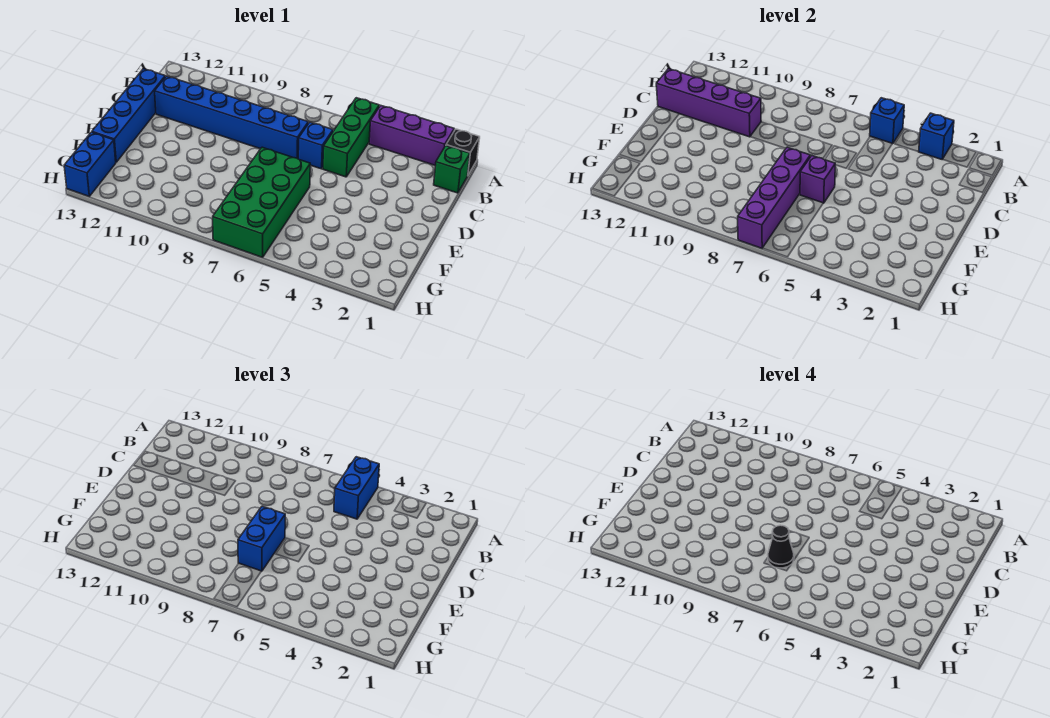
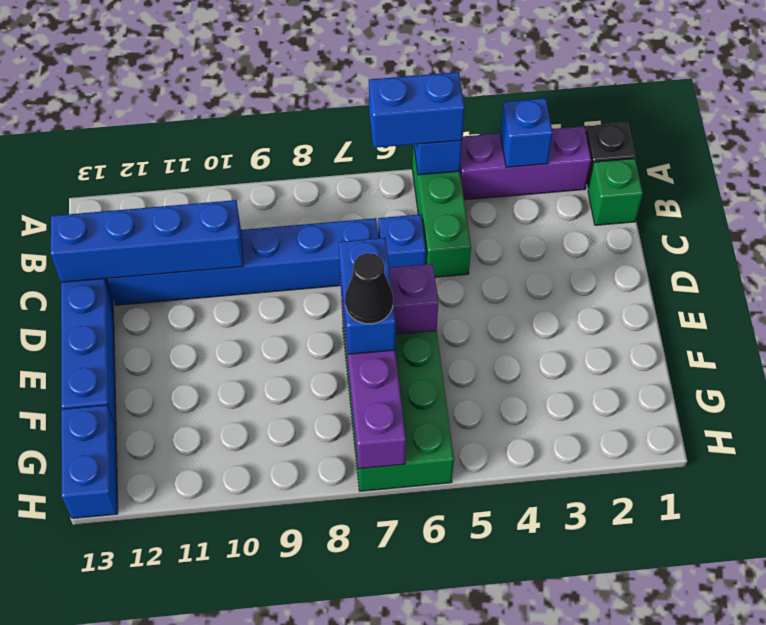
blue brick A5:B5 level 3 -> blue brick A5:A6 level 3
purple brick C10:C13 level 2 -> blue brick C10:C13 level 2

